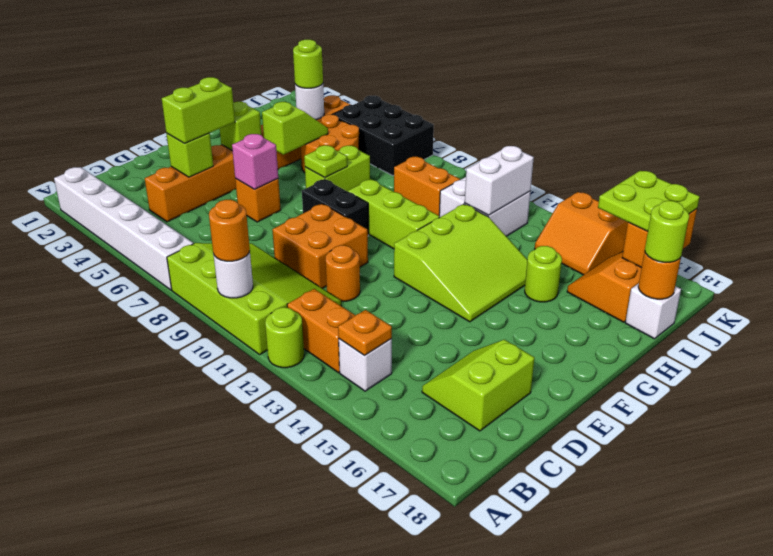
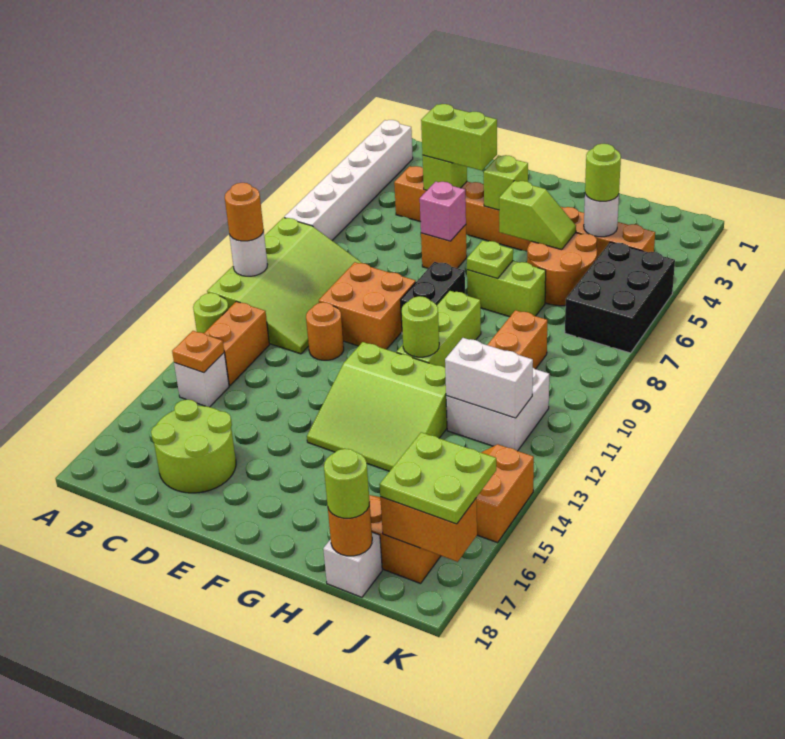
lime slope C16:D17 level 1 top 17 -> lime round brick C16:D17 level 1
lime round brick H15 level 1 -> lime round brick G11 level 2

